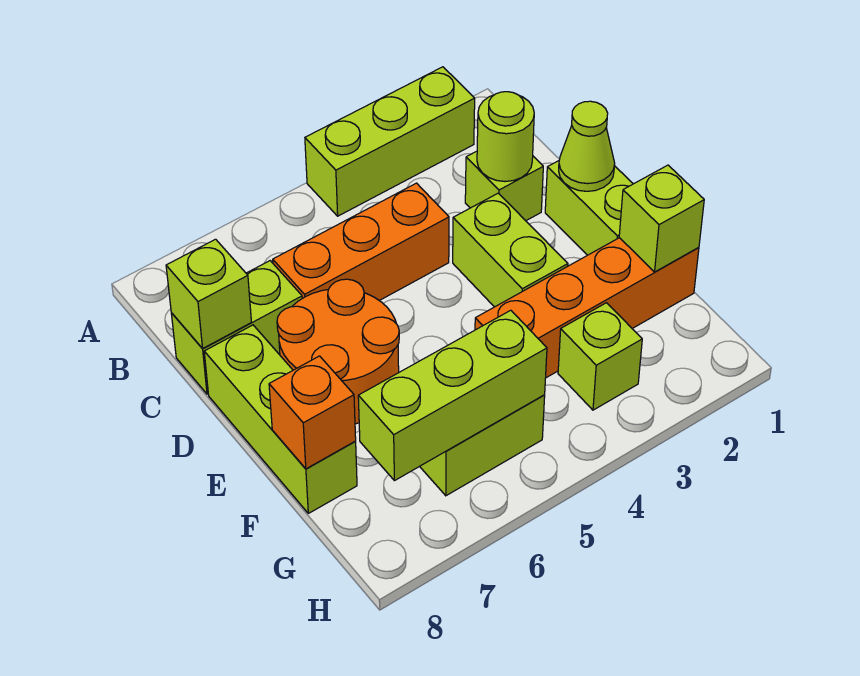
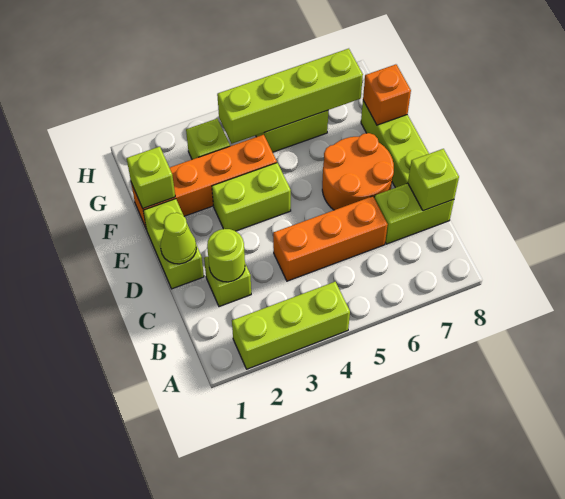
lime brick D3:E3 level 1 -> lime brick E3:E4 level 1
lime brick G5:G7 level 2 -> lime brick G4:G7 level 2

